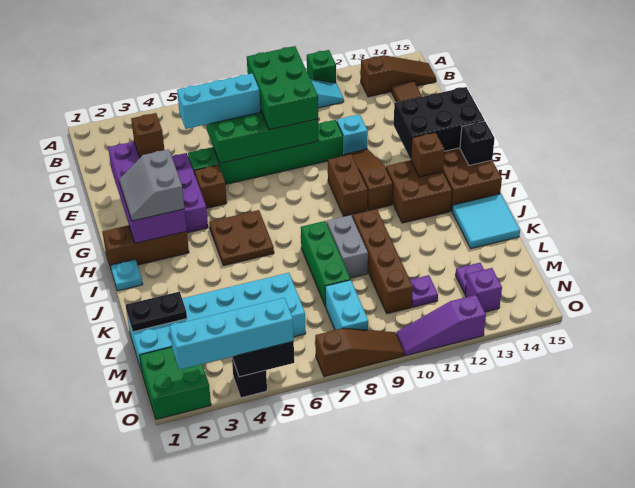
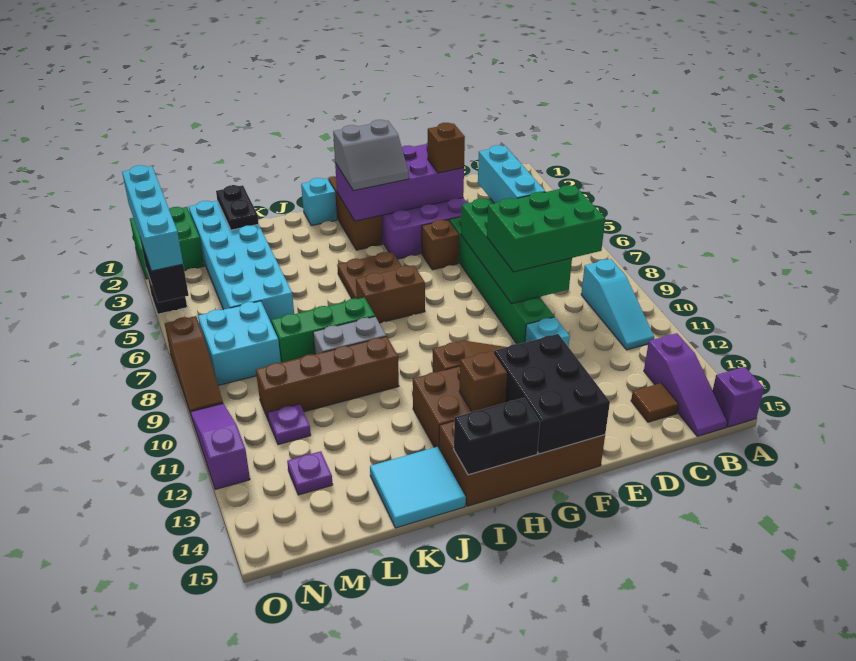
green brick A11 level 1 -> none
brown slope B13:B15 level 1 top 13 -> purple slope B13:B15 level 1 top 13
grey slope G2:H3 level 3 top 3 -> grey slope G2:H3 level 3 top 2
brown brick G10:H10 level 1 -> brown brick H7:I7 level 1
black brick H15 level 2 -> black brick H15:I15 level 2
cyan plate I1 level 1 -> cyan brick I1 level 1
cyan brick M8:N8 level 1 -> cyan brick M7:N8 level 1
purple brick N13 level 1 -> purple brick A15 level 1

